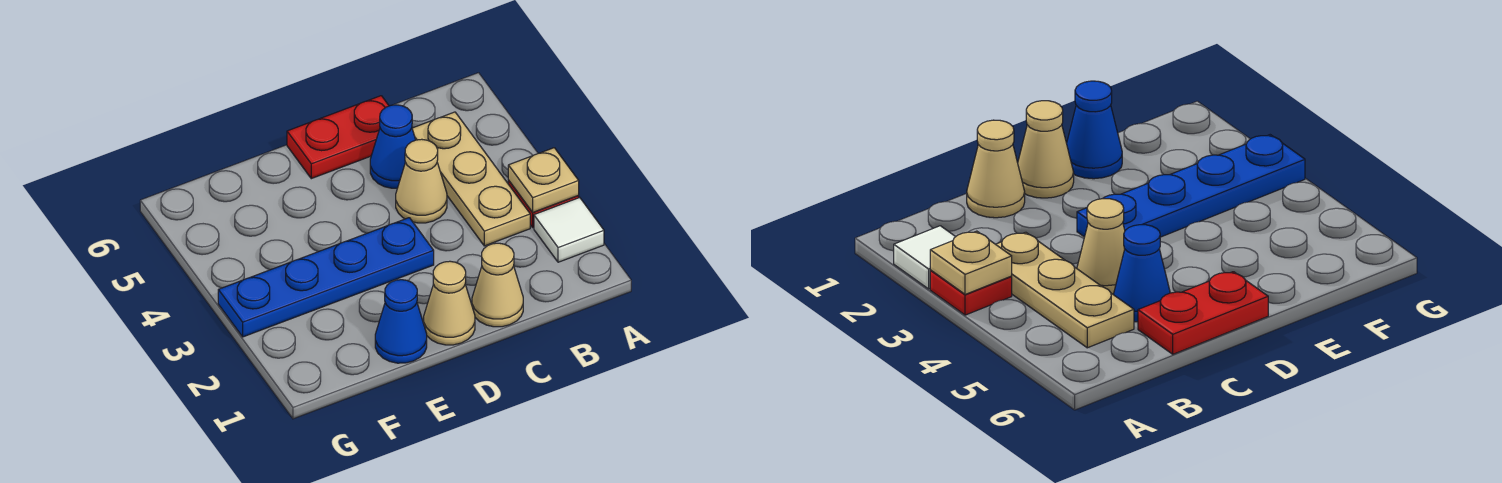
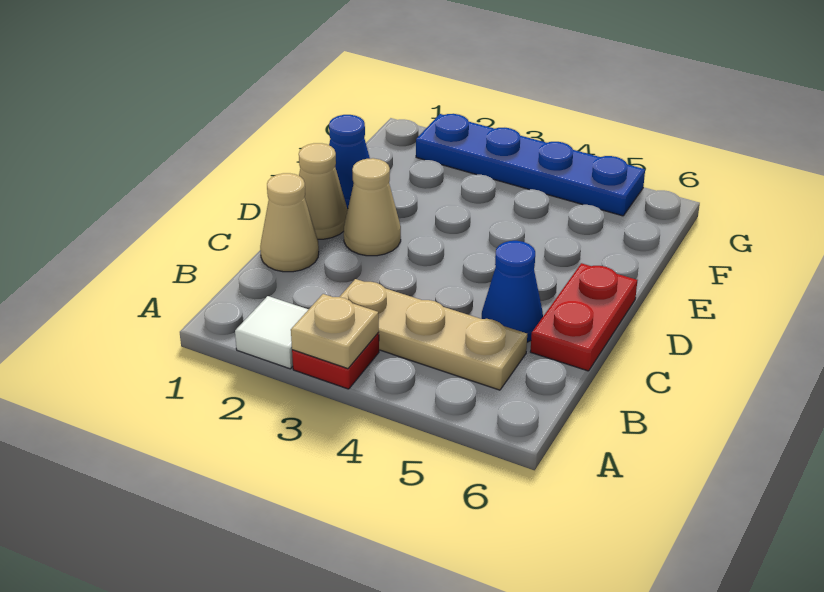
tan cone C4 level 1 -> tan cone D2 level 1
blue plate D3:G3 level 1 -> blue plate G2:G5 level 1

